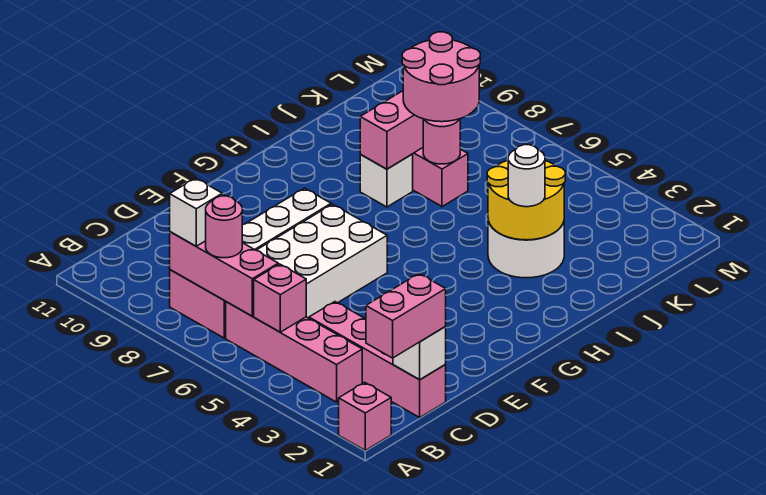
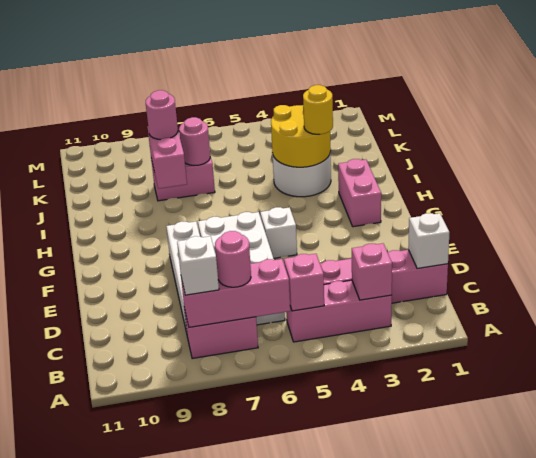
pink brick A1 level 1 -> pink brick B3 level 2
pink brick B1:C1 level 3 -> pink brick G2:H2 level 1
pink brick B3:B6 level 1 -> pink brick B3:B5 level 1
white round brick I3 level 3 -> yellow round brick I3 level 3
white brick I8 level 1 -> white brick F5 level 1
pink round brick J7:K8 level 3 -> pink round brick J8 level 3

